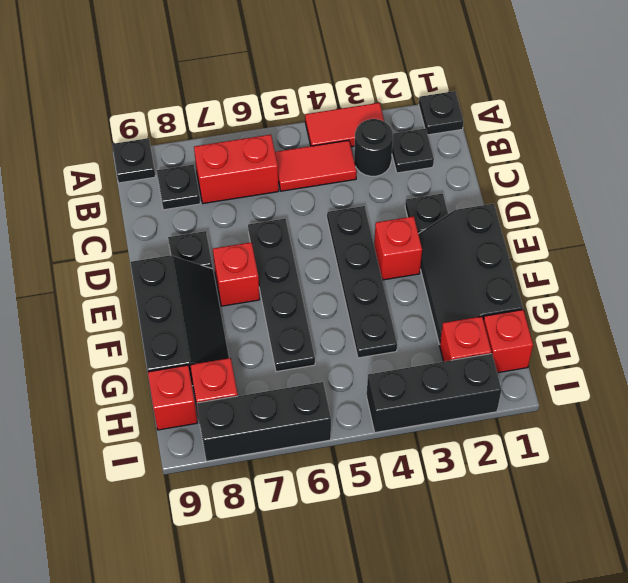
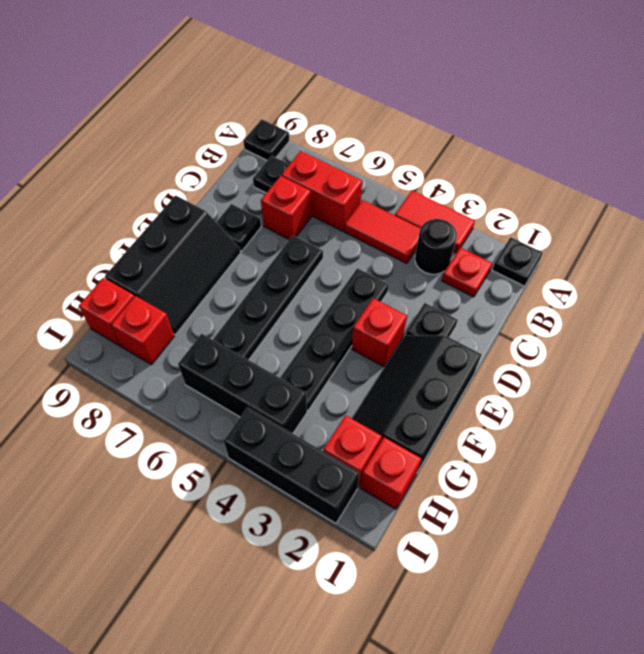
black plate B2 level 1 -> red plate B2 level 1
red brick E7 level 1 -> red brick C7 level 1
black brick I6:I8 level 1 -> black brick H4:H6 level 1

